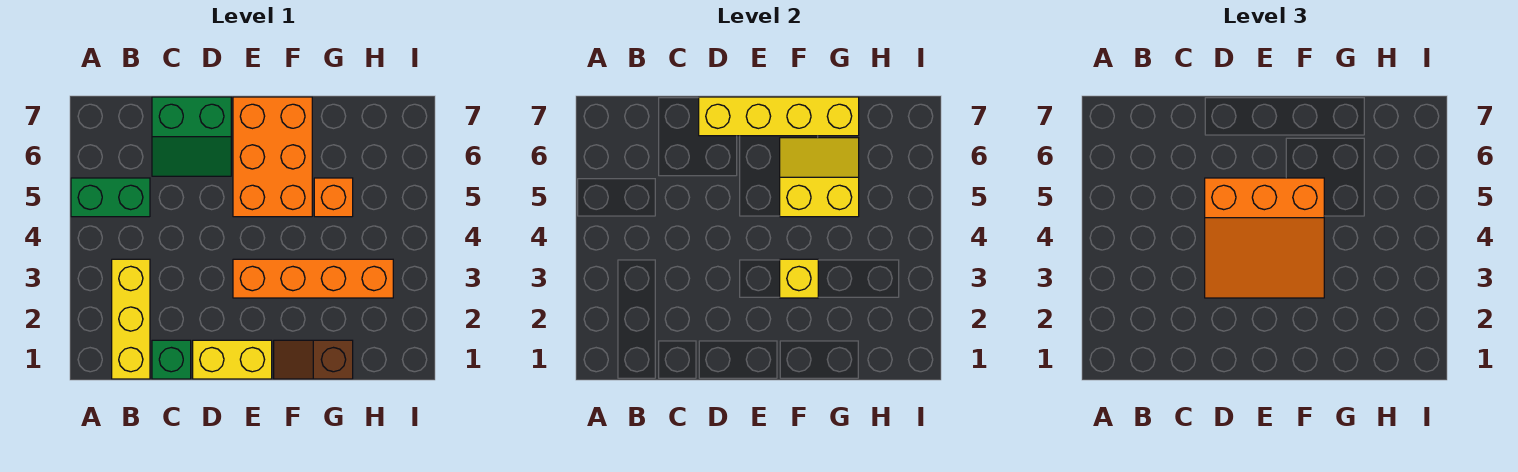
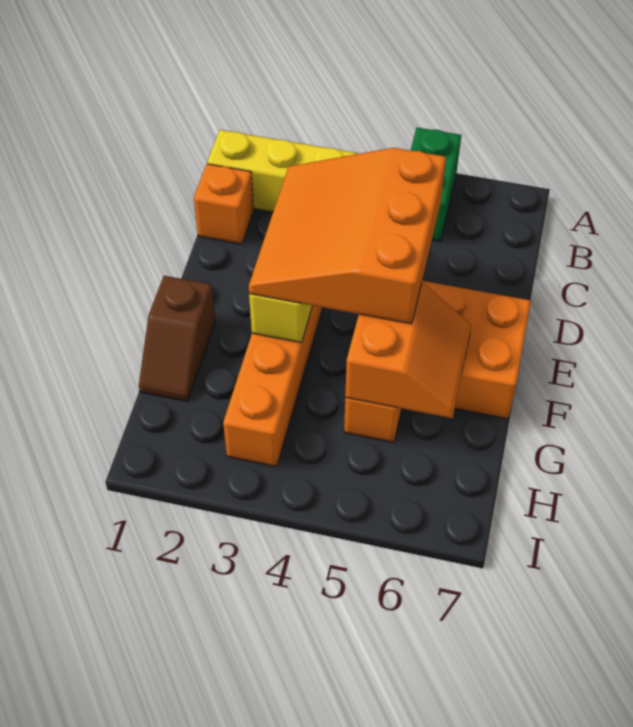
green brick C1 level 1 -> orange brick C1 level 1
green slope C6:D7 level 1 top 7 -> none
yellow brick D1:E1 level 1 -> none
yellow brick D7:G7 level 2 -> none
brown slope F1:G1 level 1 top G -> brown slope F1:G1 level 1 top F
yellow slope F5:G6 level 2 top 5 -> orange slope F5:G6 level 2 top 5

